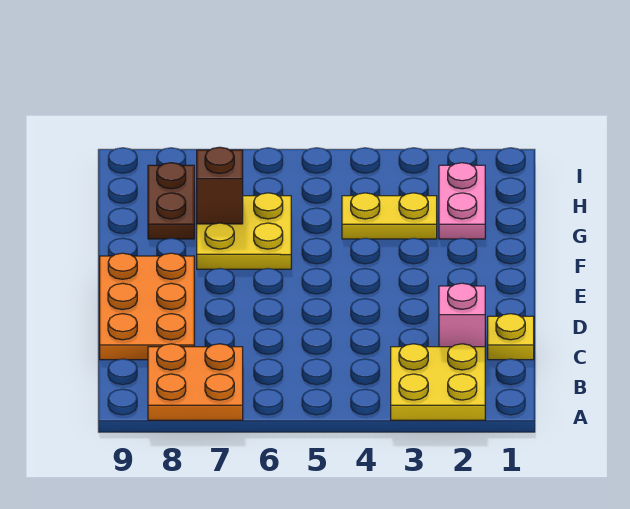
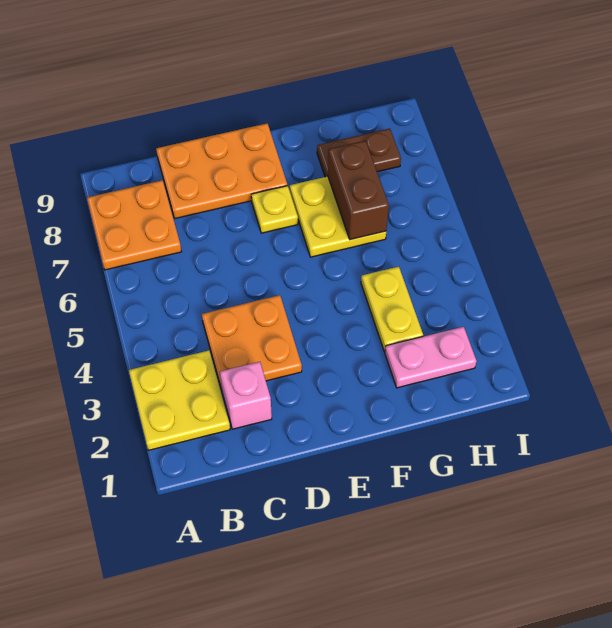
yellow plate C1 level 1 -> yellow plate E7 level 1
none -> orange plate C3:D4 level 1
brown brick G7 level 2 -> brown brick G6:G7 level 2

